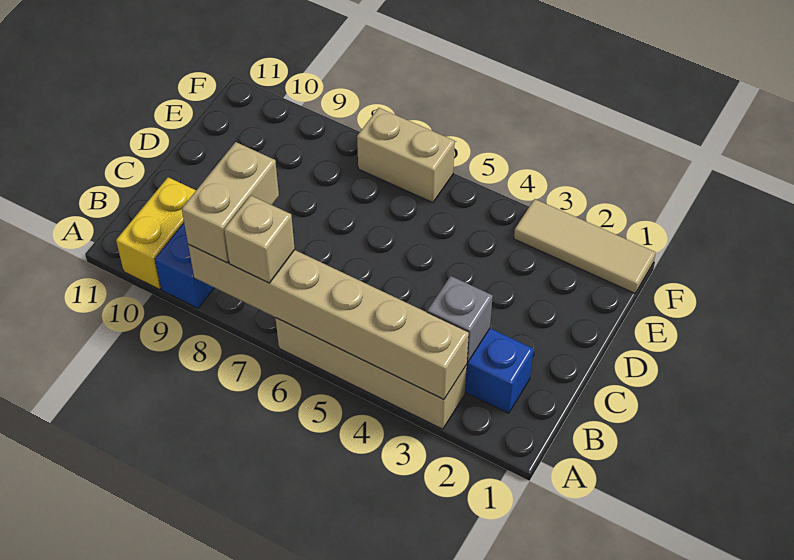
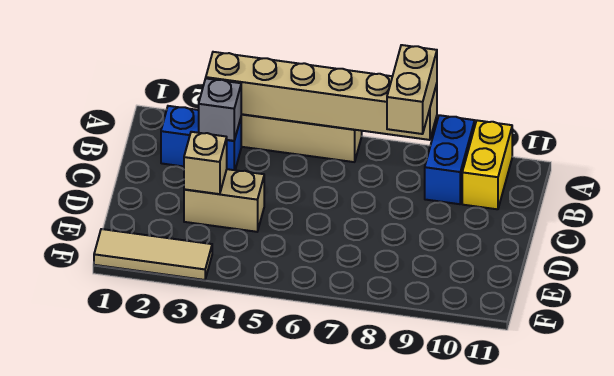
tan brick A7 level 3 -> tan brick D3 level 2
tan brick F6:F7 level 1 -> tan brick D3:D4 level 1

